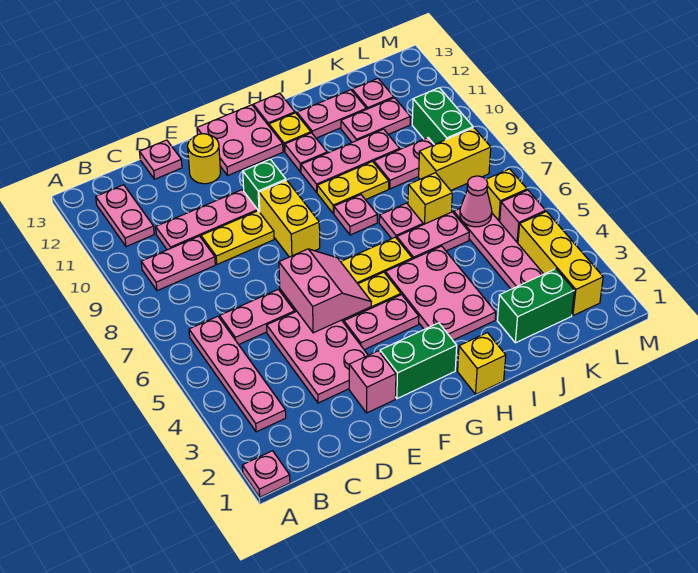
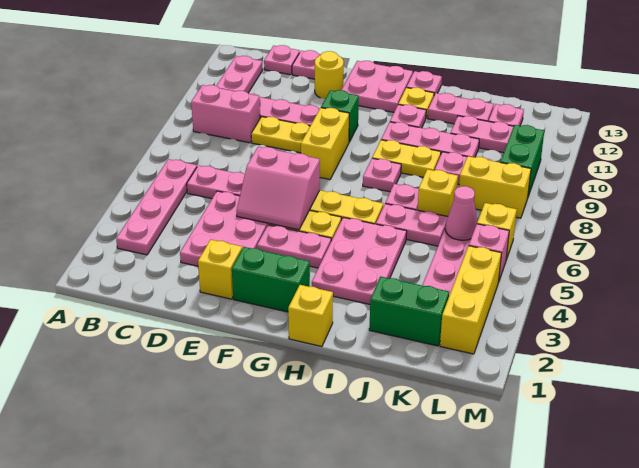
pink plate A1 level 1 -> pink plate C13 level 1
pink plate B9:C9 level 1 -> pink brick B9:C9 level 1
pink brick E2 level 1 -> yellow brick E2 level 1
pink slope E5:F6 level 2 top E -> pink slope E5:F6 level 2 top 6

